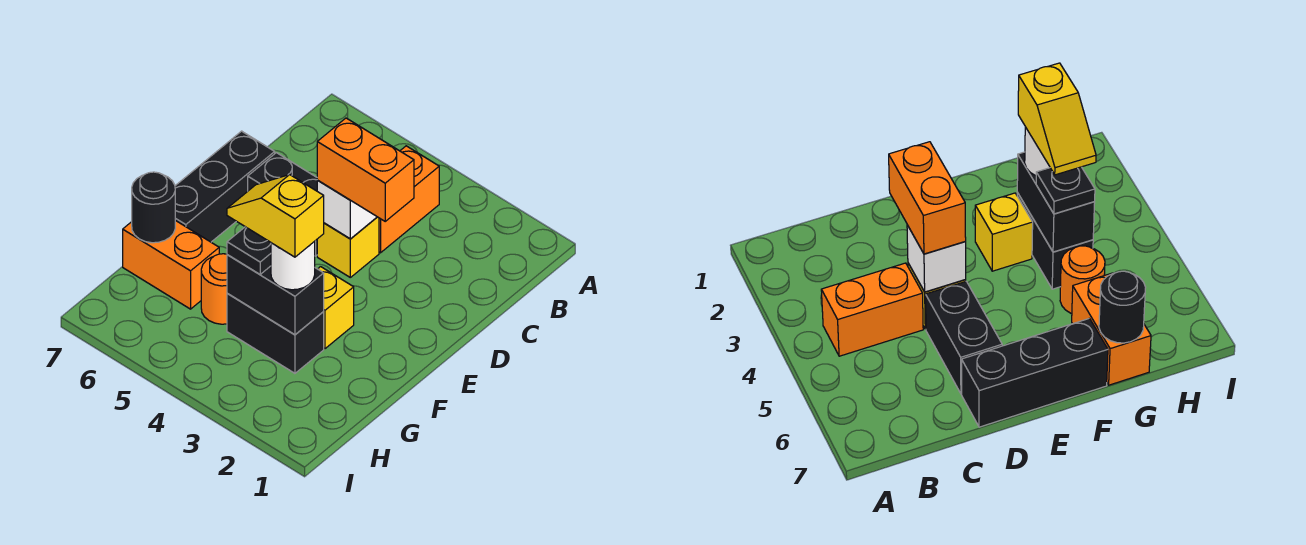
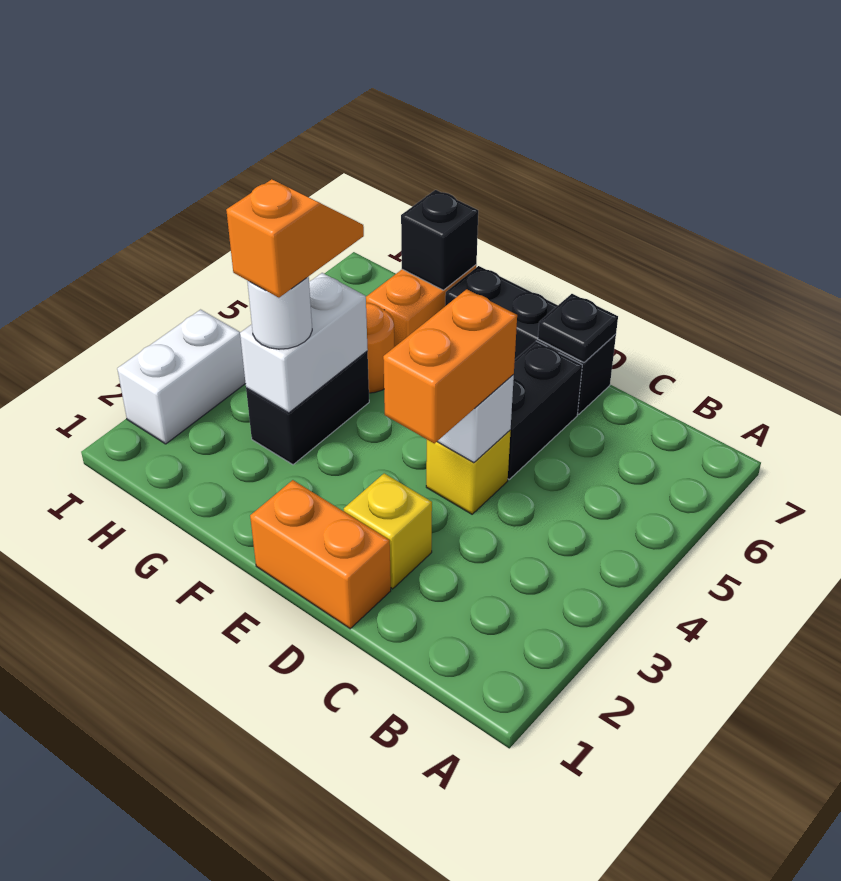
orange brick B4:C4 level 1 -> orange brick D1:E1 level 1
yellow brick F3 level 1 -> yellow brick D2 level 1
black brick G3:G4 level 2 -> white brick G3:G4 level 2
yellow slope G3:G4 level 4 top 3 -> orange slope G3:G4 level 4 top 3
black plate G4 level 3 -> black plate D7 level 2
black round brick G7 level 2 -> black brick G7 level 2
none -> white brick I2:I3 level 1

